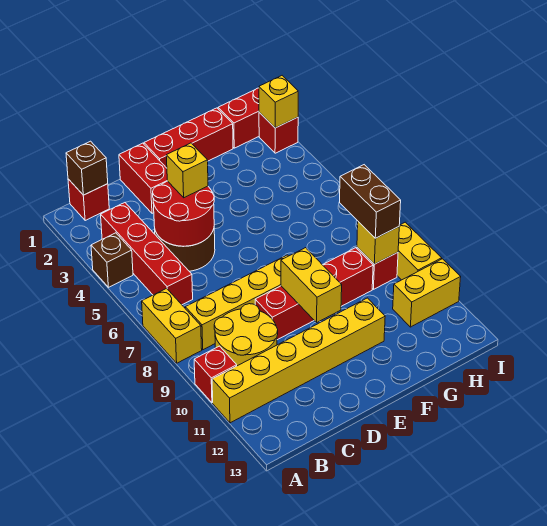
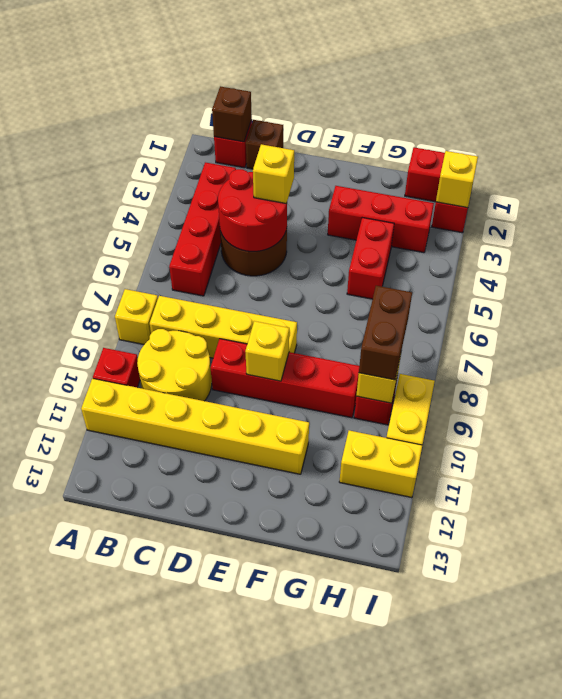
brown brick A4 level 1 -> brown brick C1 level 1
yellow brick A7:A8 level 1 -> yellow brick A8 level 1
red brick D1:D2 level 1 -> red brick G4:G5 level 1
red brick E1:G1 level 1 -> red brick F3:H3 level 1
yellow brick E9:E10 level 2 -> yellow brick E9 level 2

